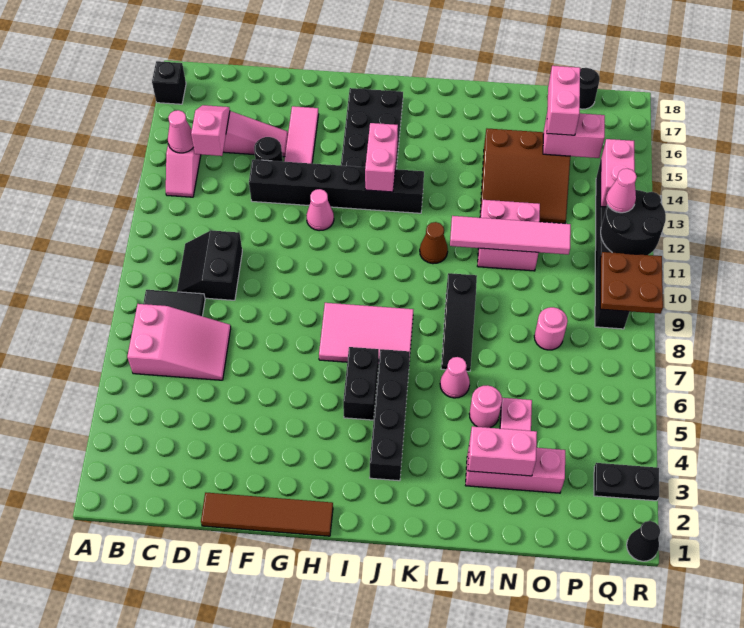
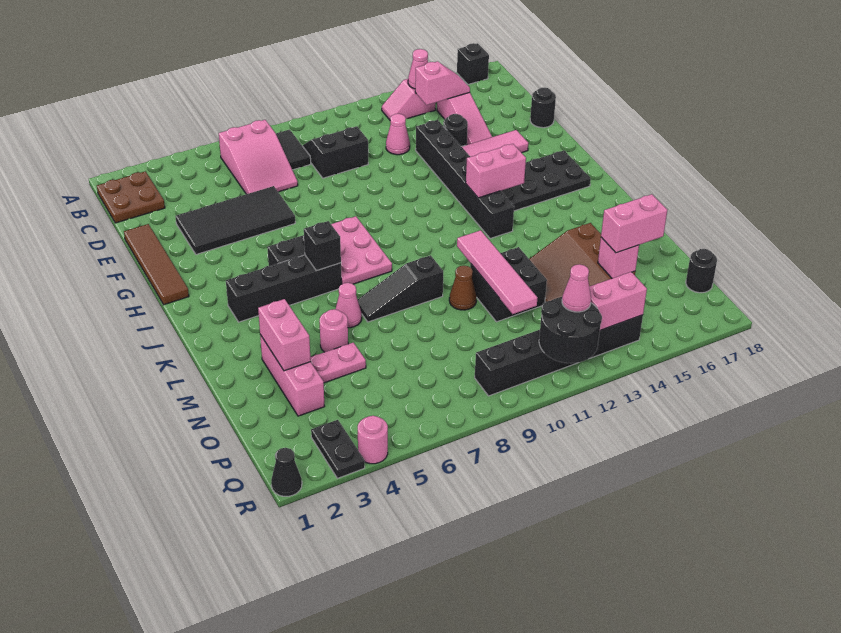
none -> black tile E3:F6 level 1
none -> black round brick E18 level 1
pink cone G12 level 1 -> pink cone D12 level 1
pink tile H7:J8 level 1 -> pink plate H7:J8 level 1
none -> black brick J6 level 2
brown cone K11 level 1 -> brown cone M10 level 1
pink brick M11:N12 level 1 -> black brick M11:N12 level 1
pink round brick O8 level 1 -> pink round brick R4 level 1
pink brick O15:P15 level 2 -> pink brick O15 level 2
brown plate Q9:R10 level 2 -> brown plate B1:C2 level 1

